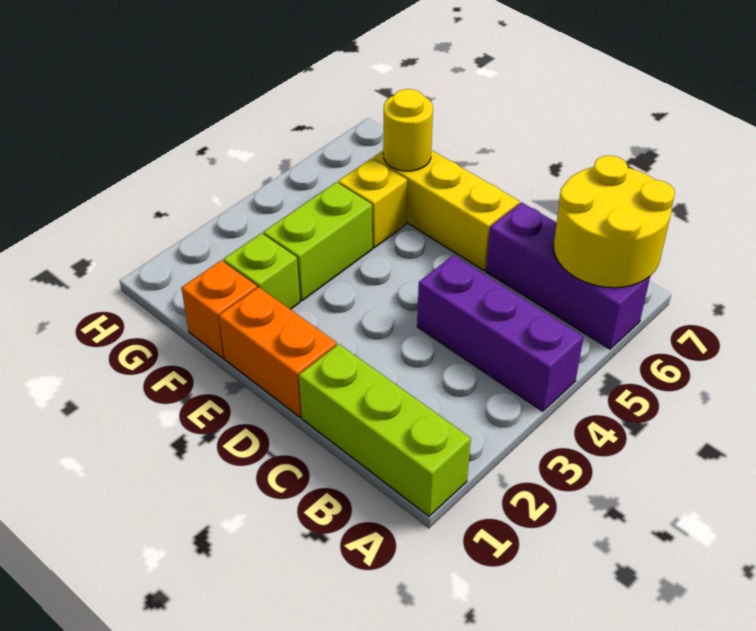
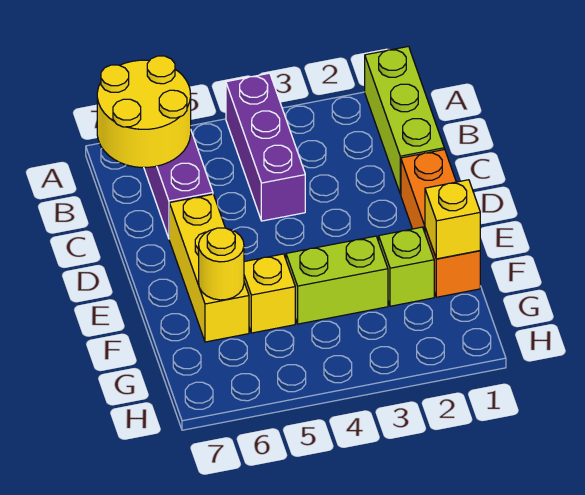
none -> yellow brick F1 level 2

